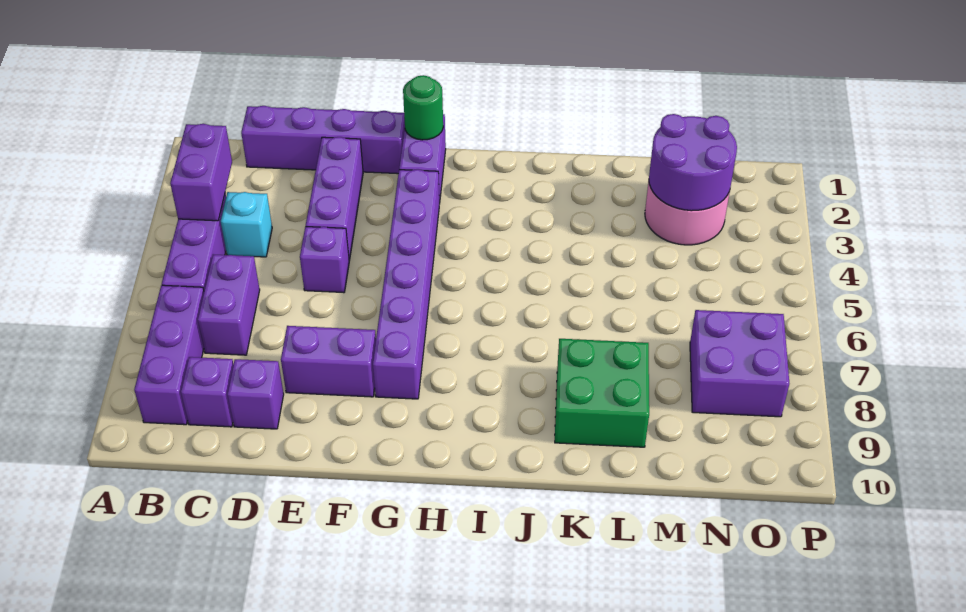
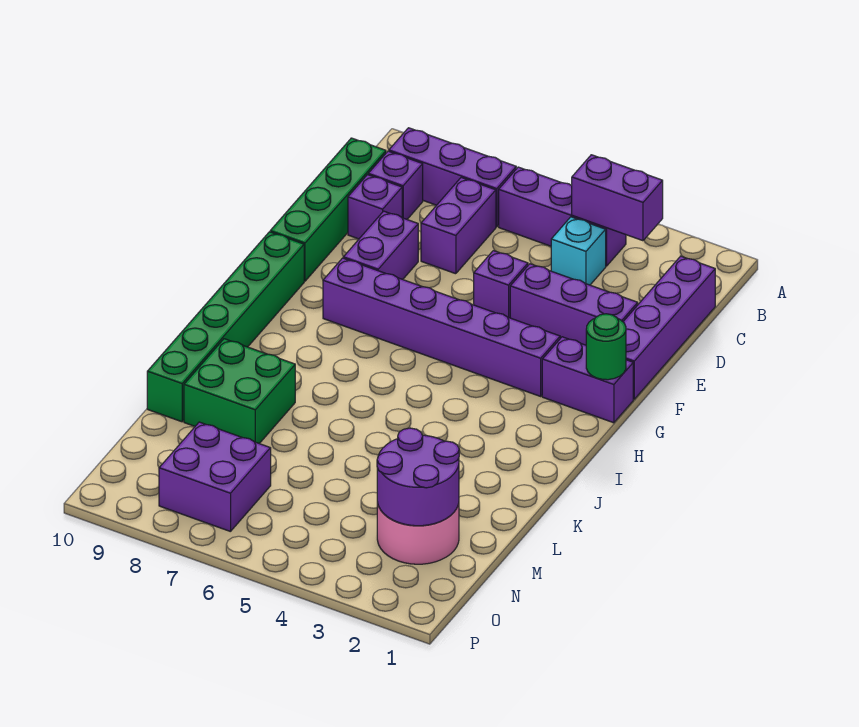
purple brick C6:C7 level 1 -> purple brick C7:D7 level 1
none -> green brick C10:F10 level 1
none -> green brick G10:L10 level 1

